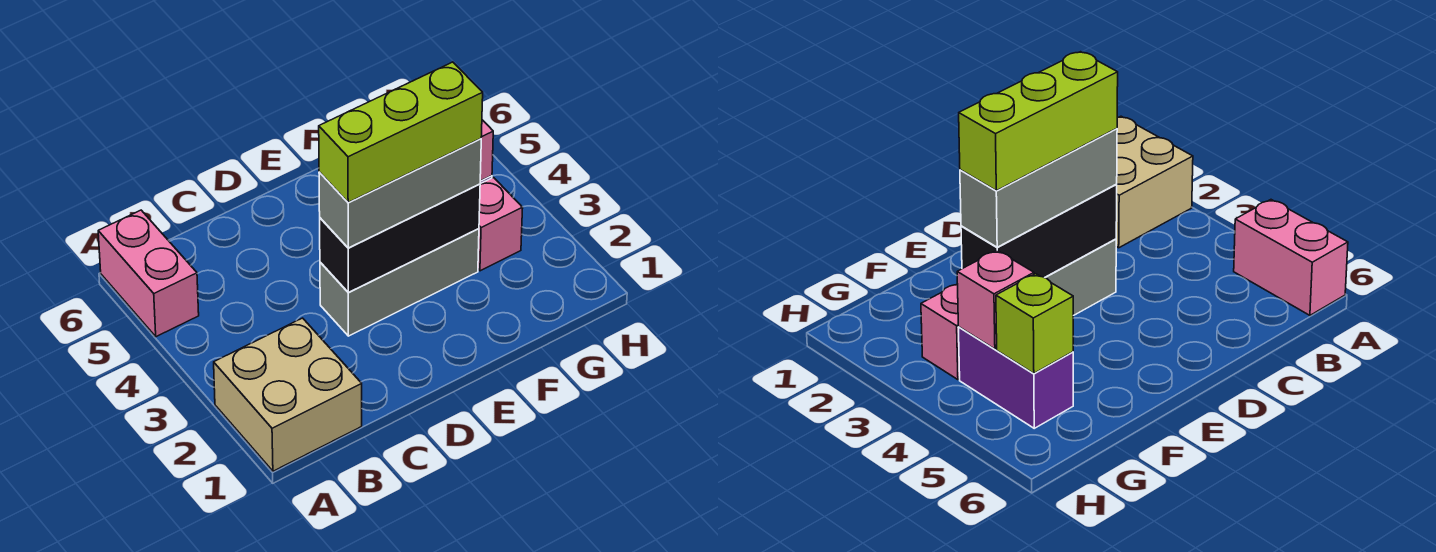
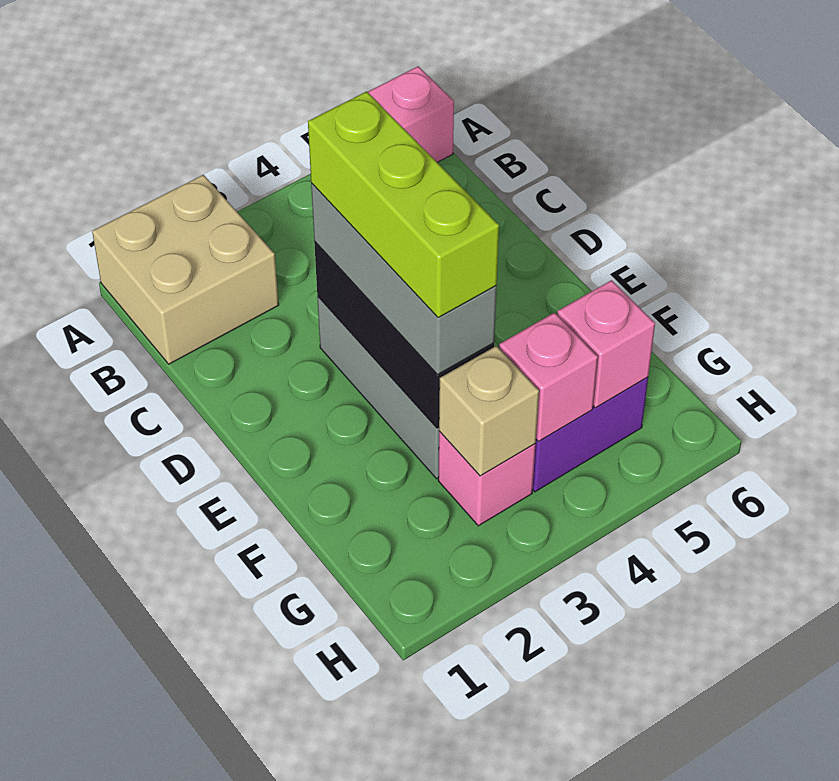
none -> tan brick G3 level 2
lime brick G5 level 2 -> pink brick G5 level 2

